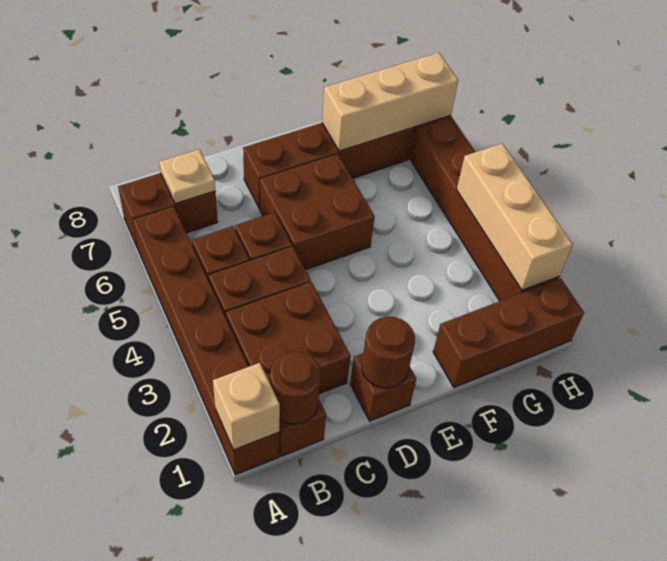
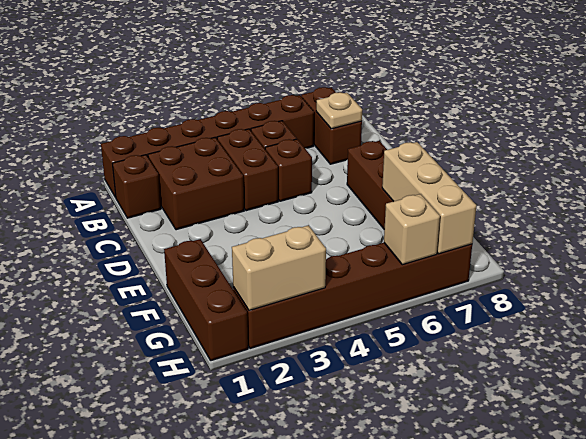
tan brick A1 level 2 -> tan brick H6 level 2
brown round brick B1 level 2 -> none
brown brick D1 level 1 -> none
brown round brick D1 level 2 -> none
brown brick D5:E6 level 1 -> none
tan brick H2:H4 level 2 -> tan brick H2:H3 level 2

